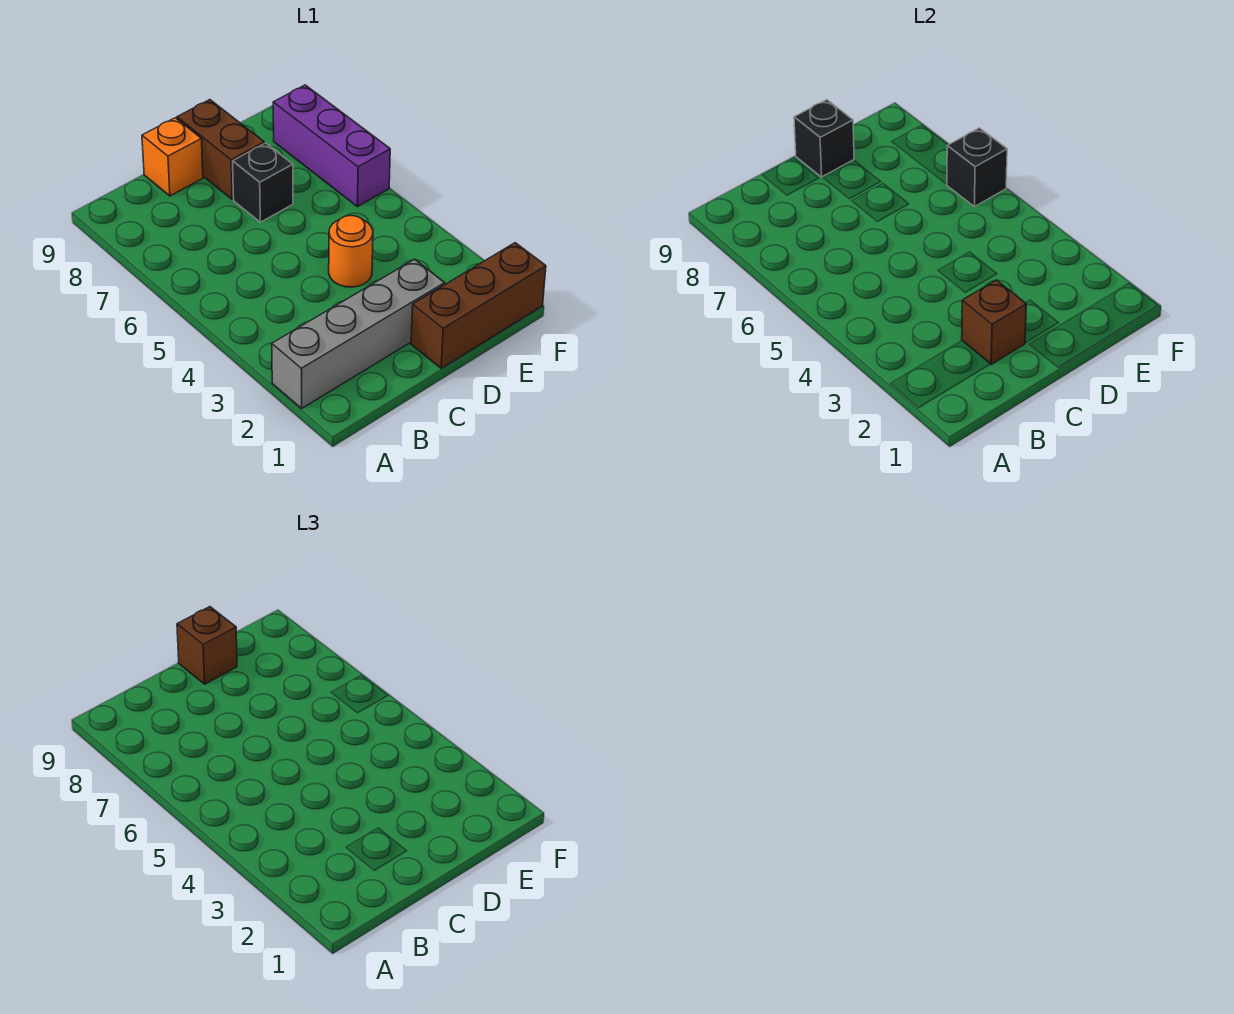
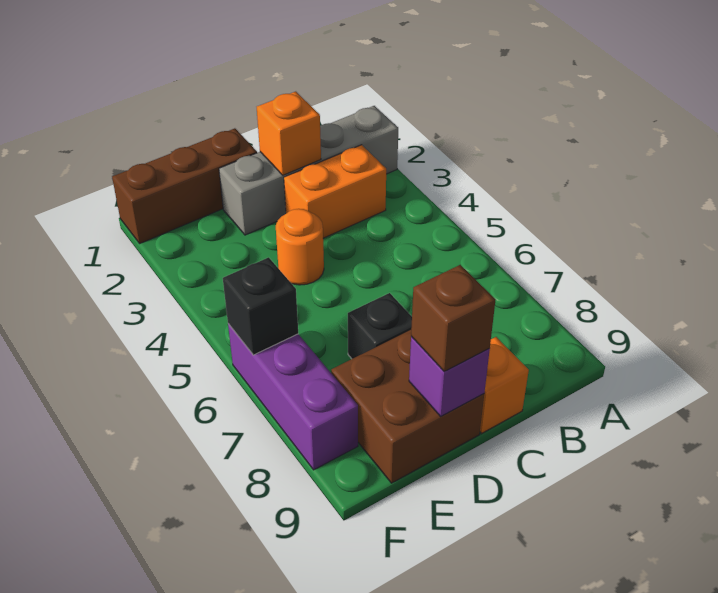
none -> orange brick B3:C3 level 1
brown brick C2 level 2 -> orange brick C2 level 2
brown brick D8:D9 level 1 -> brown brick D8:E9 level 1
black brick D9 level 2 -> purple brick D9 level 2

